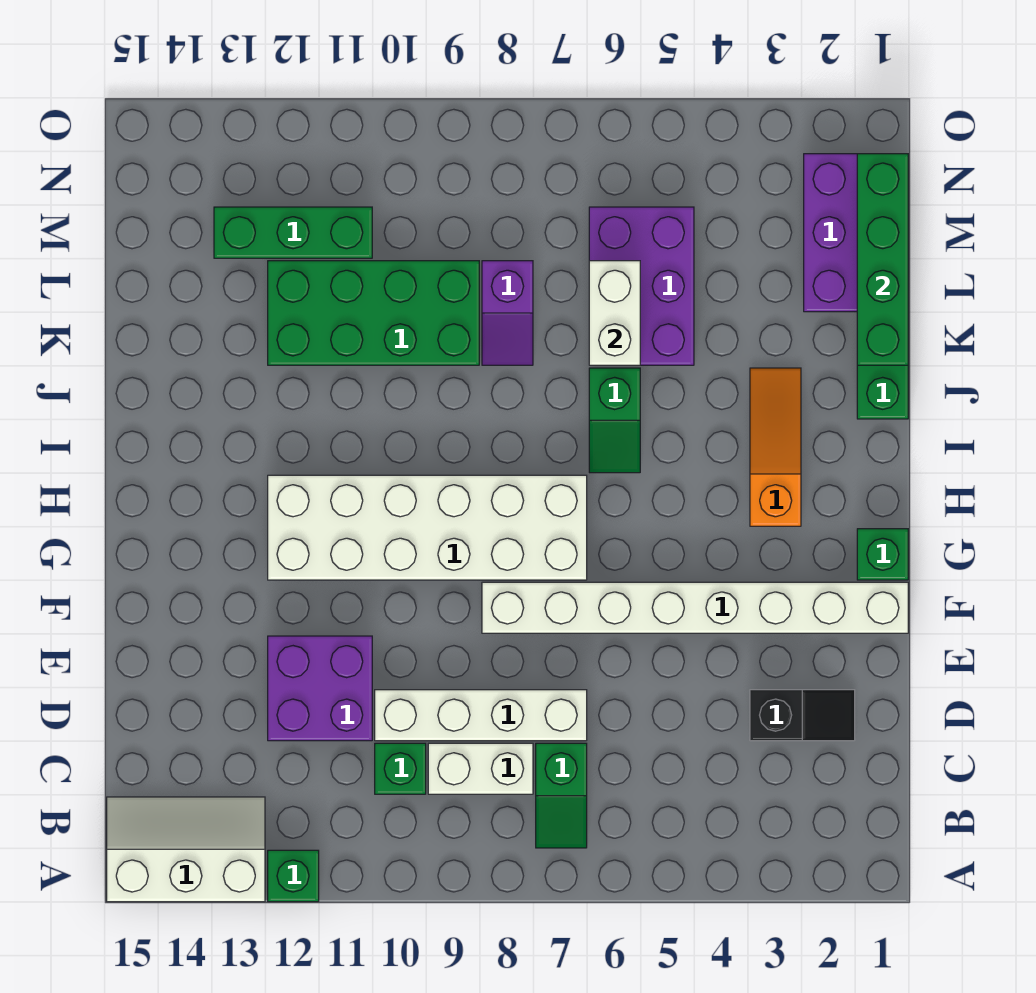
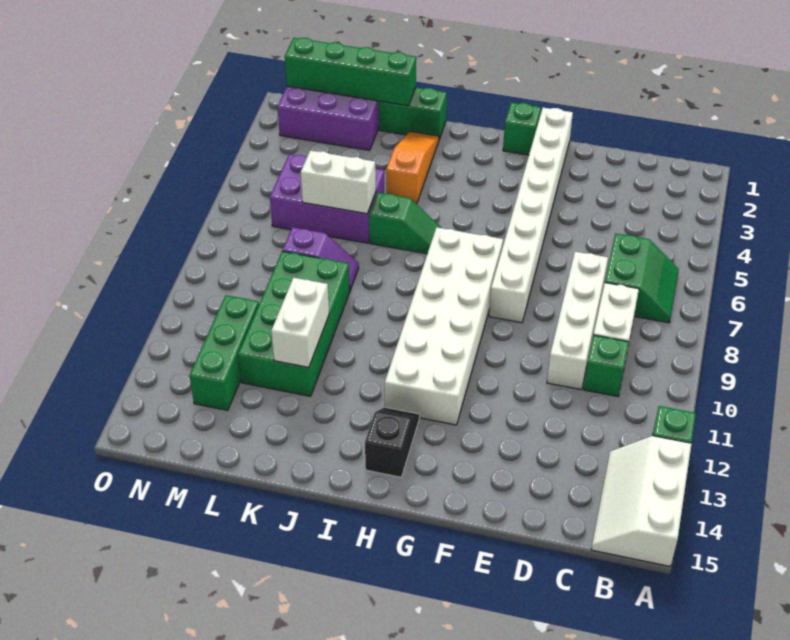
green slope B7:C7 level 1 top C -> green slope B6:C7 level 1 top C
black slope D2:D3 level 1 top 3 -> black slope H13:H14 level 1 top 14
purple brick D11:E12 level 1 -> none
orange slope H3:J3 level 1 top H -> orange slope J2:J4 level 1 top 4
none -> white brick K11:K12 level 2

